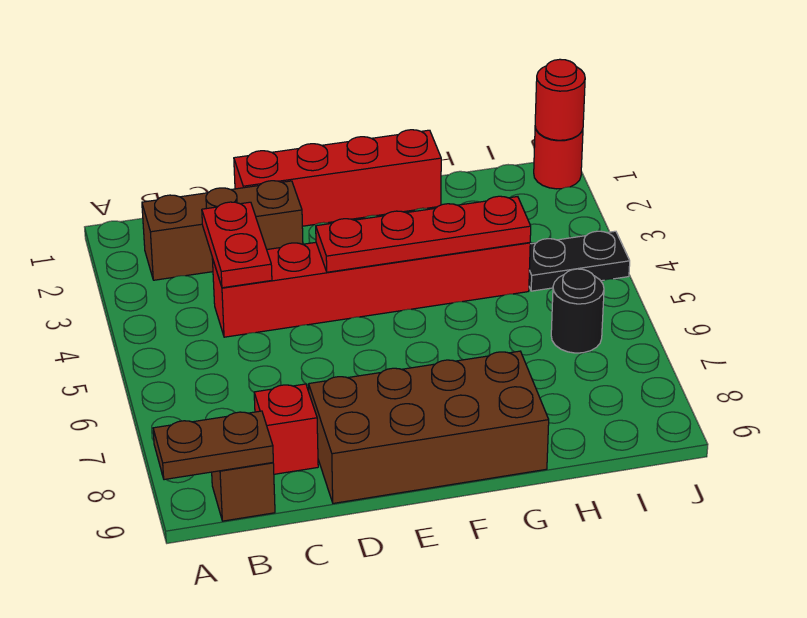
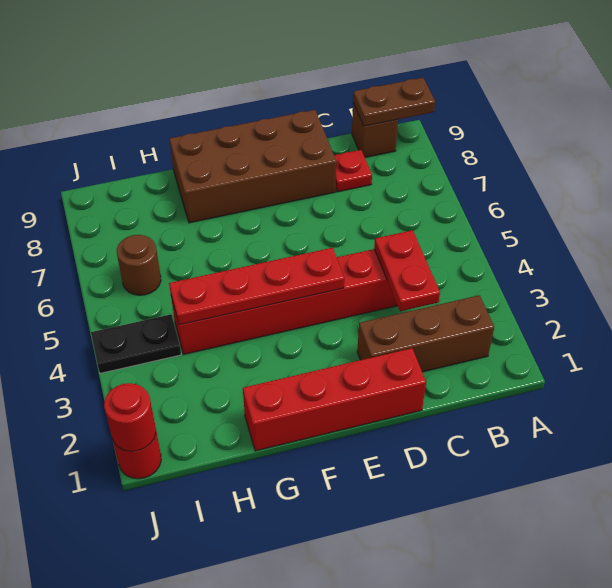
red brick C8 level 1 -> red plate C8 level 1
black round brick I6 level 1 -> brown round brick I6 level 1

